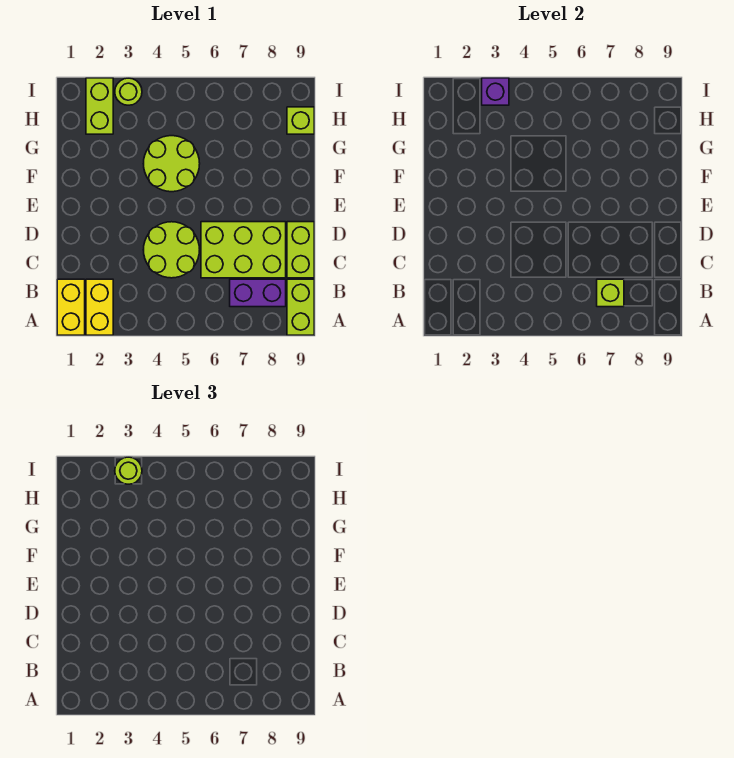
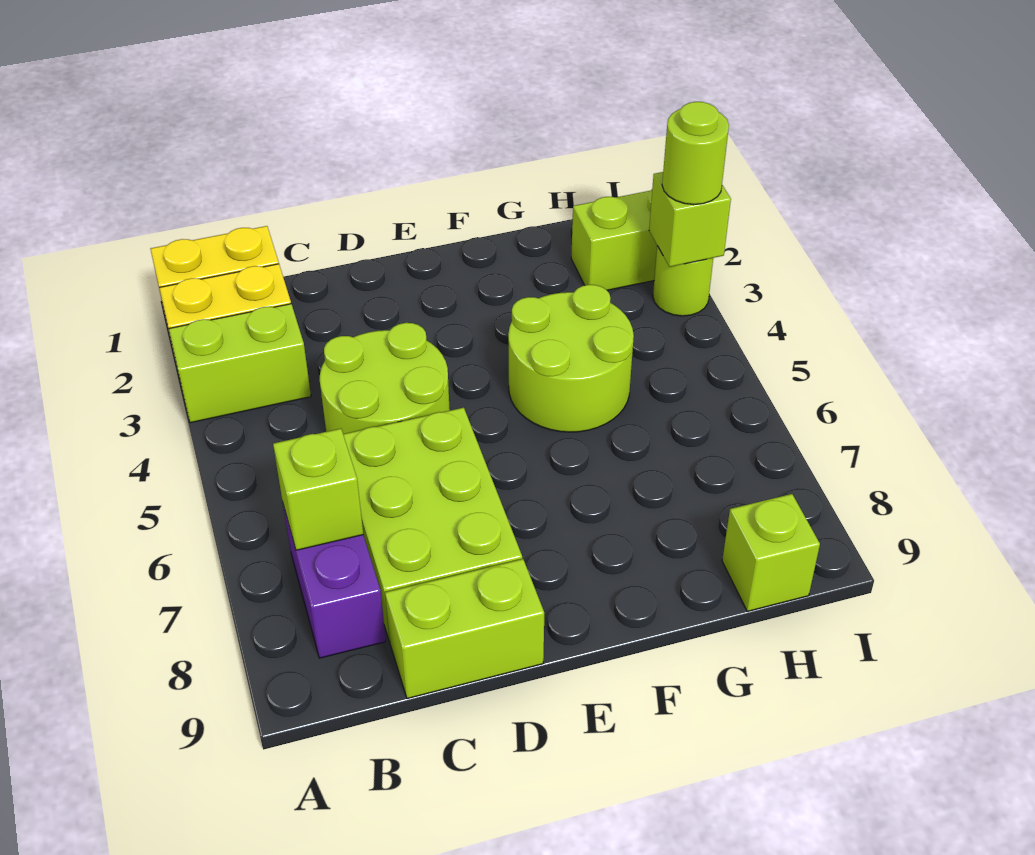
lime brick A9:B9 level 1 -> lime brick A3:B3 level 1
purple brick I3 level 2 -> lime brick I3 level 2

